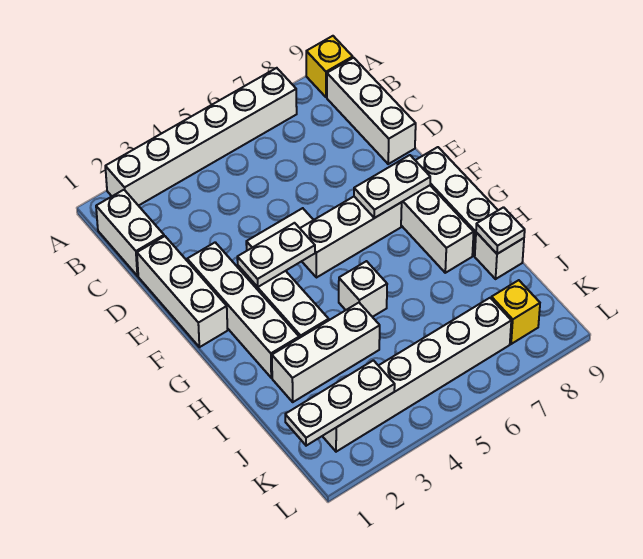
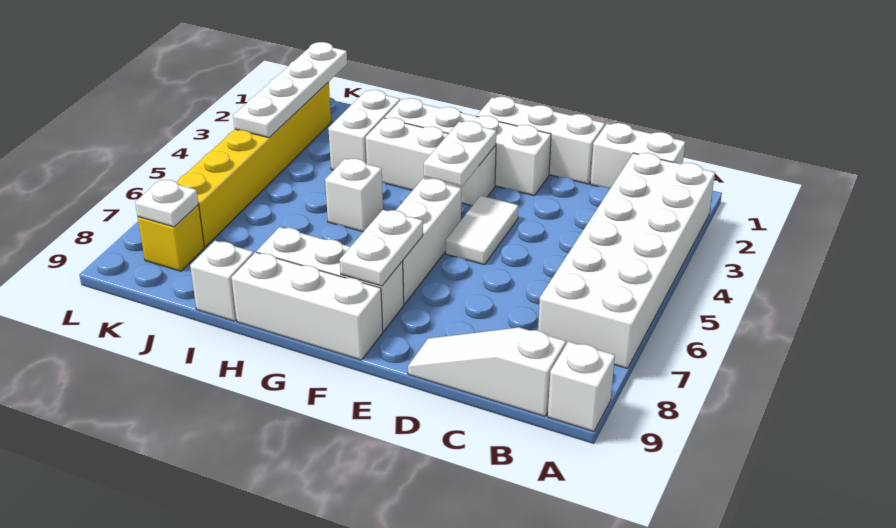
white brick A2:A7 level 1 -> white brick A2:B7 level 1
yellow brick A9 level 1 -> white brick A9 level 1
white brick B9:D9 level 1 -> white slope B9:D9 level 1 top B
white brick I2:I4 level 1 -> white brick I2:I3 level 1
white plate I9 level 2 -> white plate K8 level 2
white plate K1:K3 level 2 -> white plate K1:K4 level 2
white brick K2:K7 level 1 -> yellow brick K2:K7 level 1

